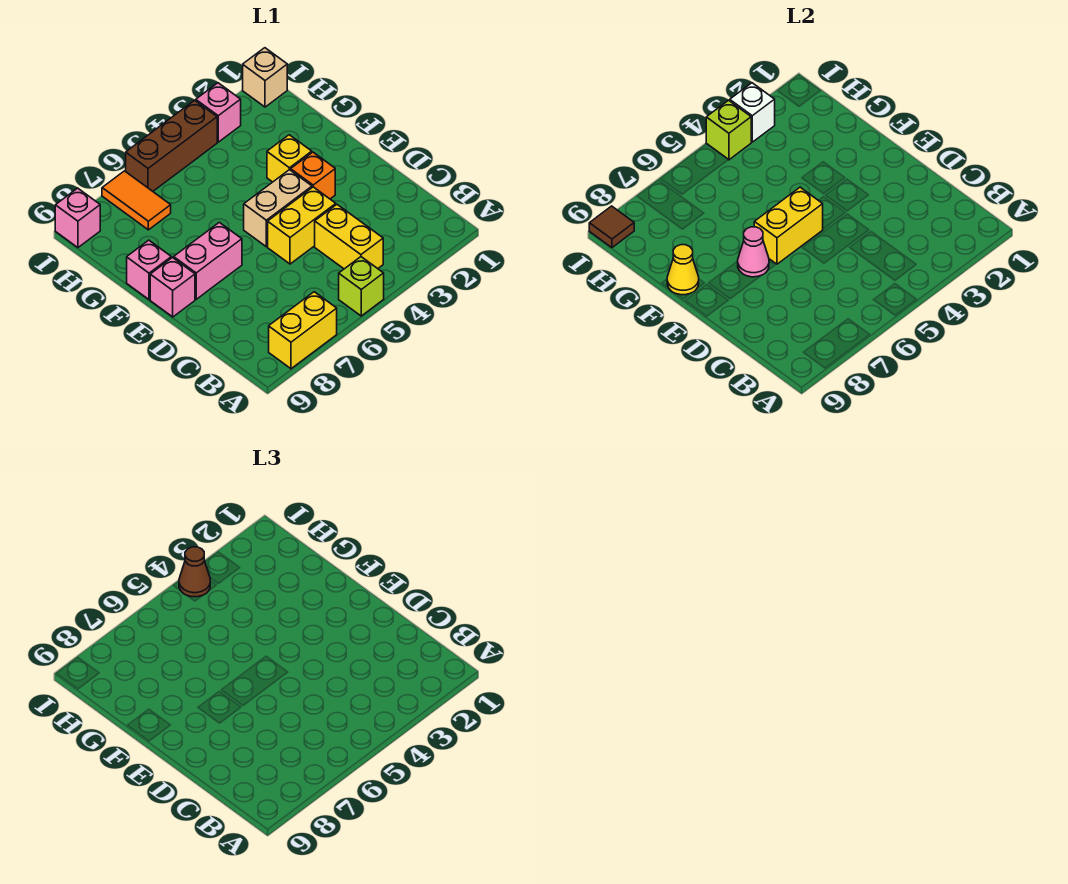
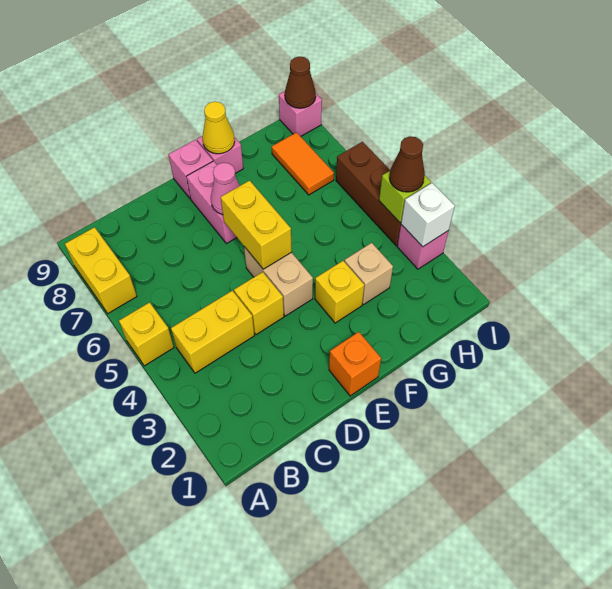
lime brick A5 level 1 -> yellow brick A5 level 1
yellow brick D4:D5 level 1 -> yellow brick D4 level 1
orange brick E3 level 1 -> orange brick E1 level 1
orange tile H7:I7 level 1 -> orange tile H7:H8 level 1
tan brick I1 level 1 -> tan brick G3 level 1
brown tile I9 level 2 -> brown cone I9 level 2

